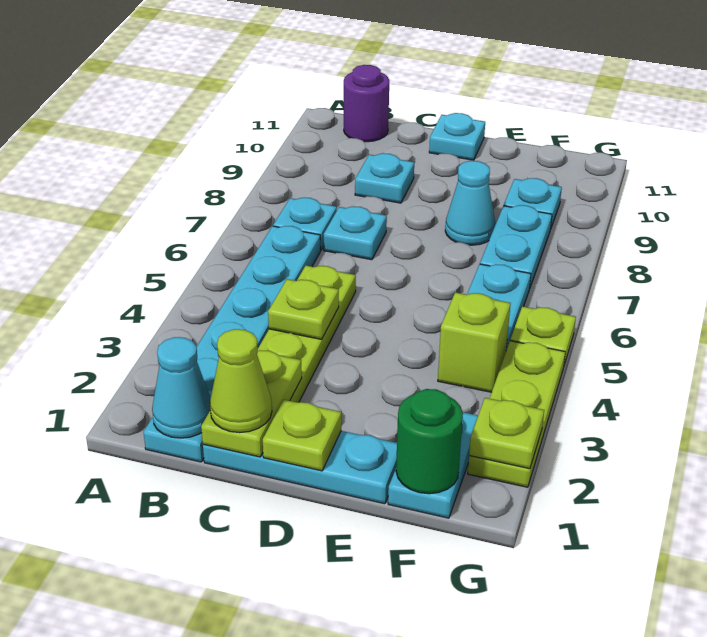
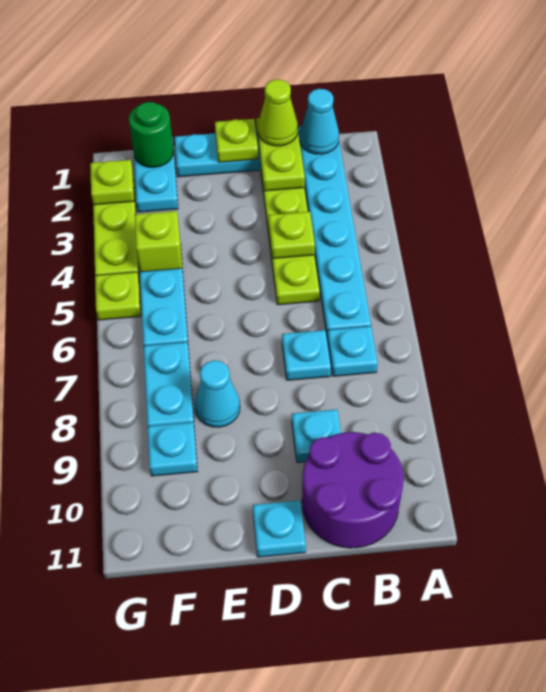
purple round brick B11 level 1 -> purple round brick B10:C11 level 1

